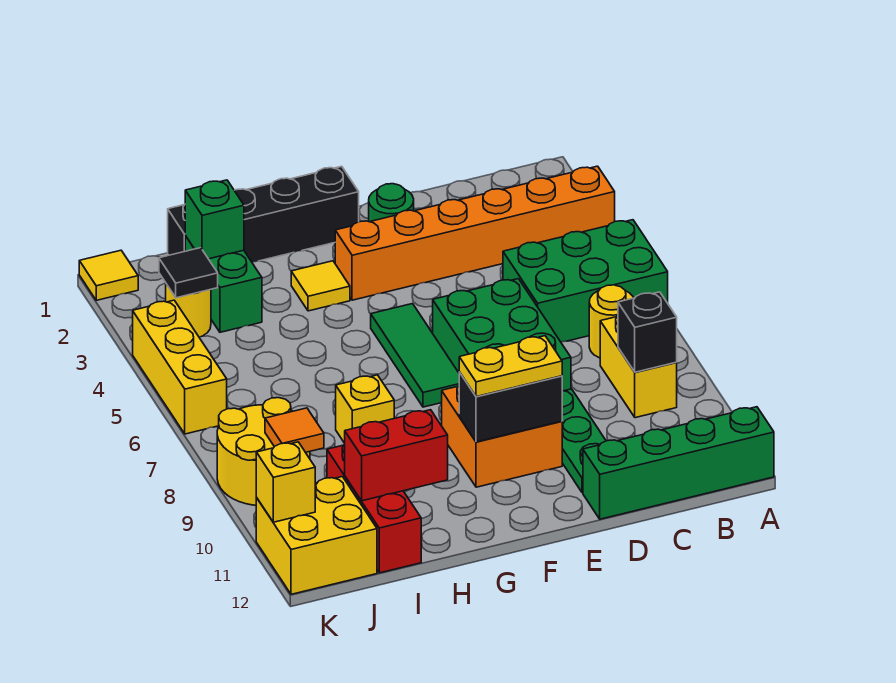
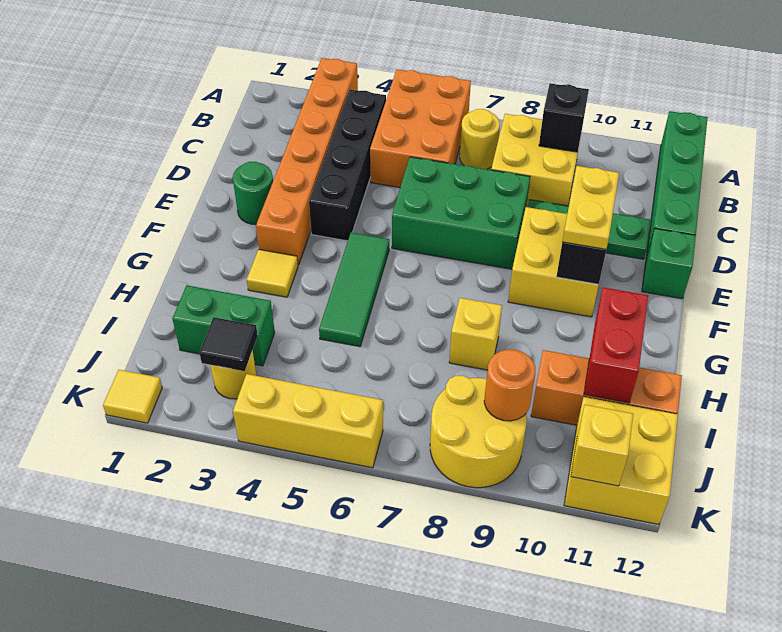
green brick A5:C6 level 1 -> orange brick A5:C6 level 1
yellow brick B8:B9 level 1 -> yellow brick B8:C9 level 1
orange brick E9:F10 level 1 -> yellow brick E9:F10 level 1
black brick F1:I1 level 1 -> black brick B4:E4 level 1
green tile F5:F7 level 1 -> green tile F5:H5 level 1
green brick I2 level 2 -> green brick E12 level 1
red brick I10:I12 level 1 -> orange brick I10:I12 level 1
orange tile J9 level 2 -> orange round brick J9 level 2

